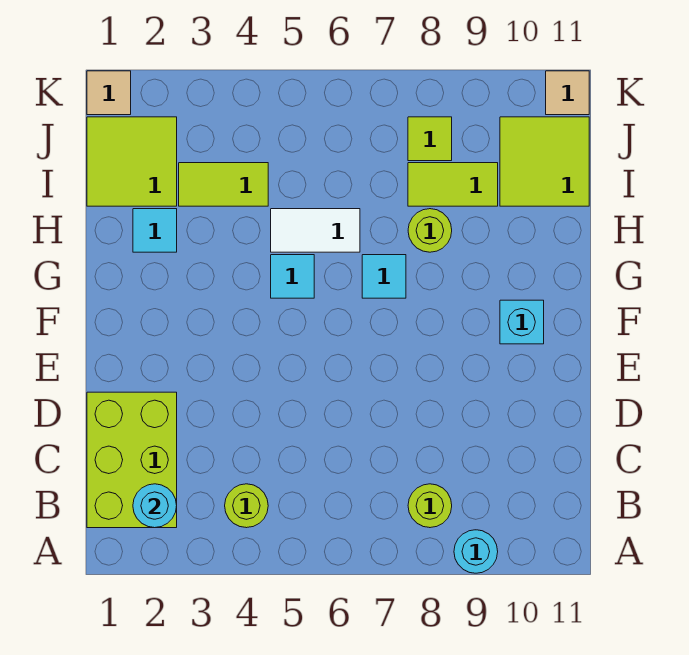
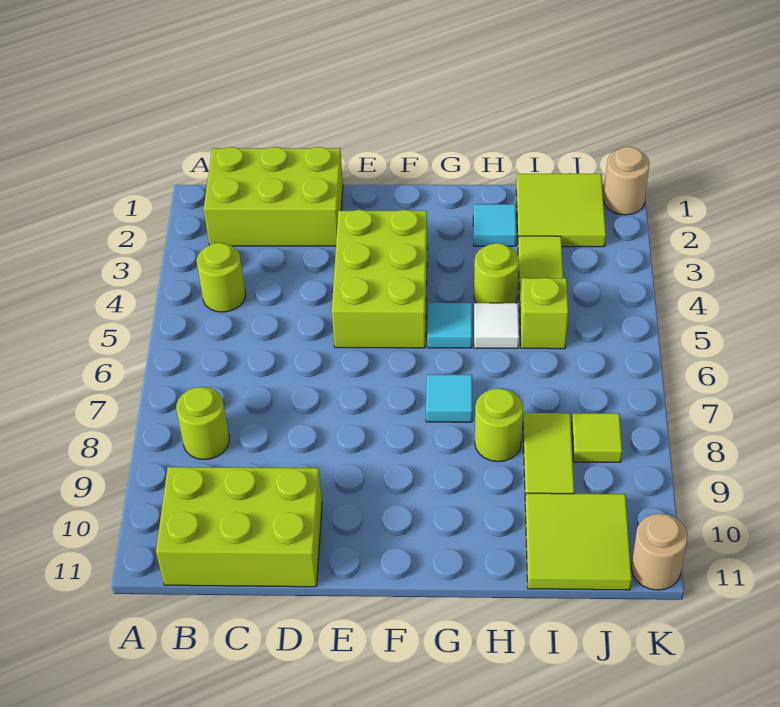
cyan round brick A9 level 1 -> none
cyan round brick B2 level 2 -> none
none -> lime brick B10:D11 level 1
none -> lime brick E3:F5 level 1
cyan brick F10 level 1 -> none
none -> lime round brick H4 level 1
white tile H5:H6 level 1 -> white tile H5 level 1
none -> lime brick I5 level 1
tan tile K1 level 1 -> tan round brick K1 level 1
tan tile K11 level 1 -> tan round brick K11 level 1

